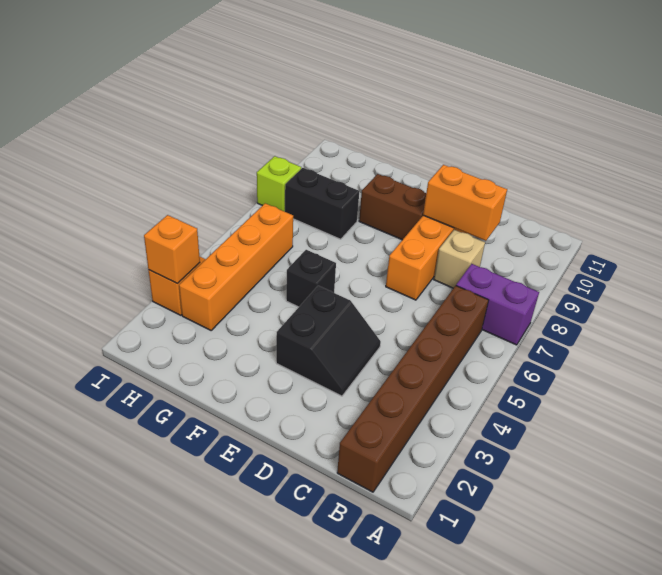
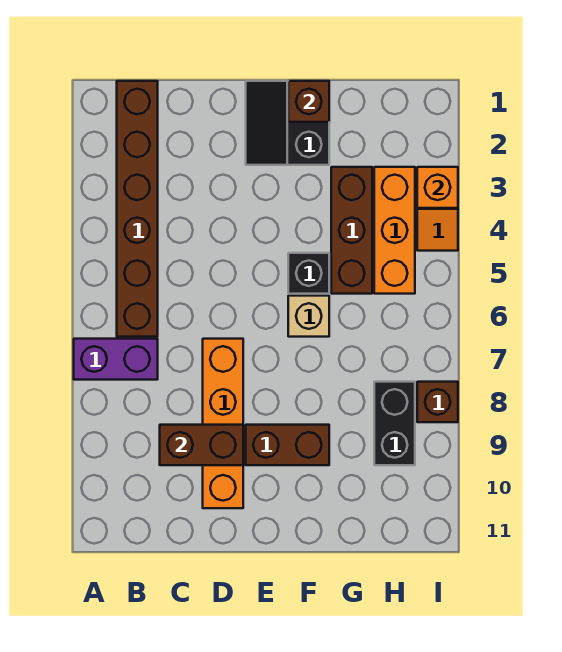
tan brick C8 level 1 -> tan brick F6 level 1
orange brick C9:D9 level 2 -> brown brick C9:D9 level 2
black slope D3:E4 level 1 top E -> black slope E1:F2 level 1 top F
none -> brown brick F1 level 2
none -> brown brick G3:G5 level 1
black brick G8:H8 level 1 -> black brick H8:H9 level 1
orange brick H3:H6 level 1 -> orange brick H3:H5 level 1
lime brick I8 level 1 -> brown brick I8 level 1

